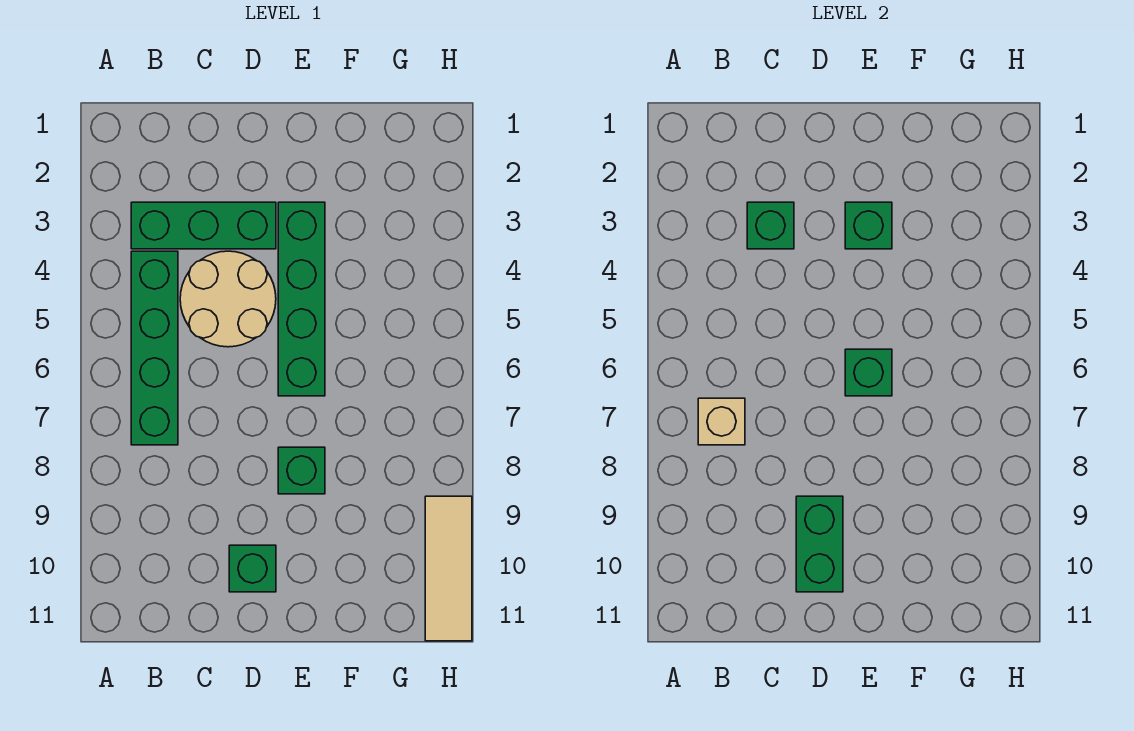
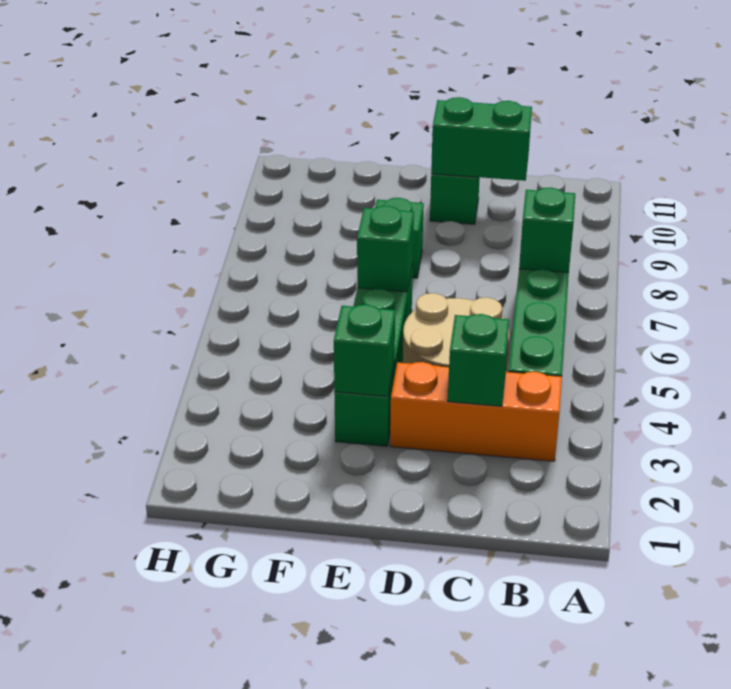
green brick B3:D3 level 1 -> orange brick B3:D3 level 1
tan brick B7 level 2 -> green brick B7 level 2
green brick D9:D10 level 2 -> green brick C10:D10 level 2
tan tile H9:H11 level 1 -> none

